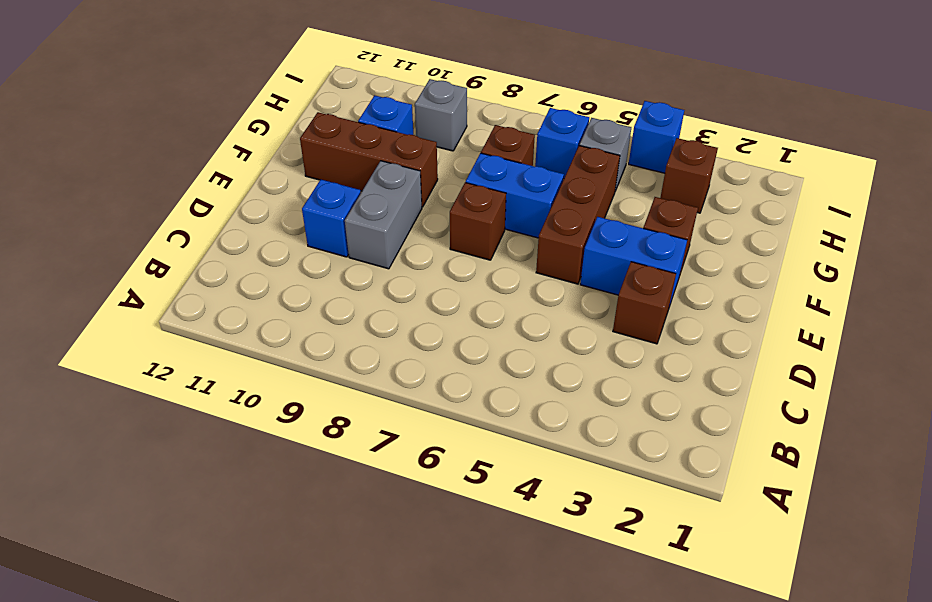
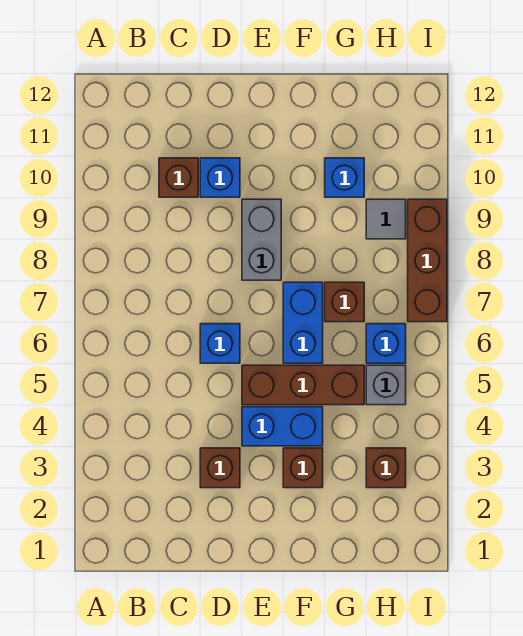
grey brick D9:E9 level 1 -> grey brick E8:E9 level 1
blue brick E3:E4 level 1 -> blue brick E4:F4 level 1
brown brick E7 level 1 -> brown brick C10 level 1
brown brick F9:F11 level 1 -> brown brick I7:I9 level 1
grey brick H9 level 1 -> grey tile H9 level 1
blue brick I4 level 1 -> blue brick D6 level 1

